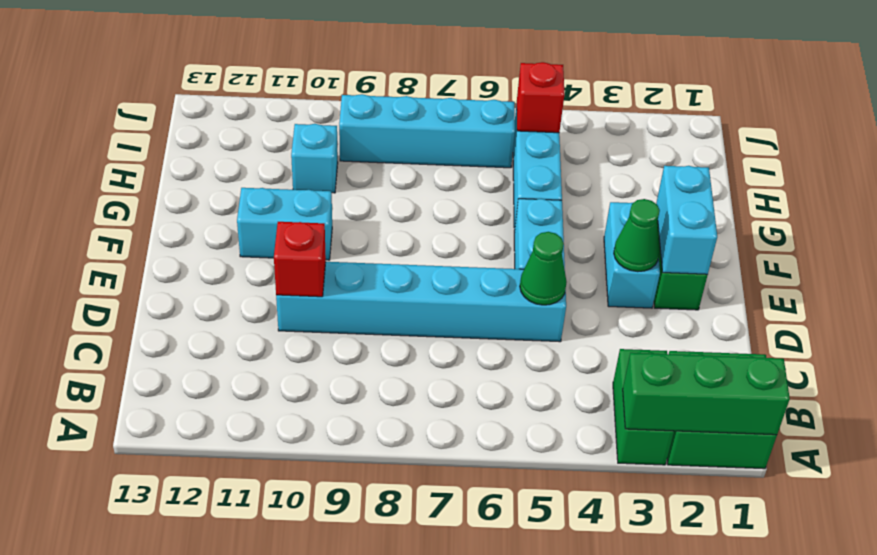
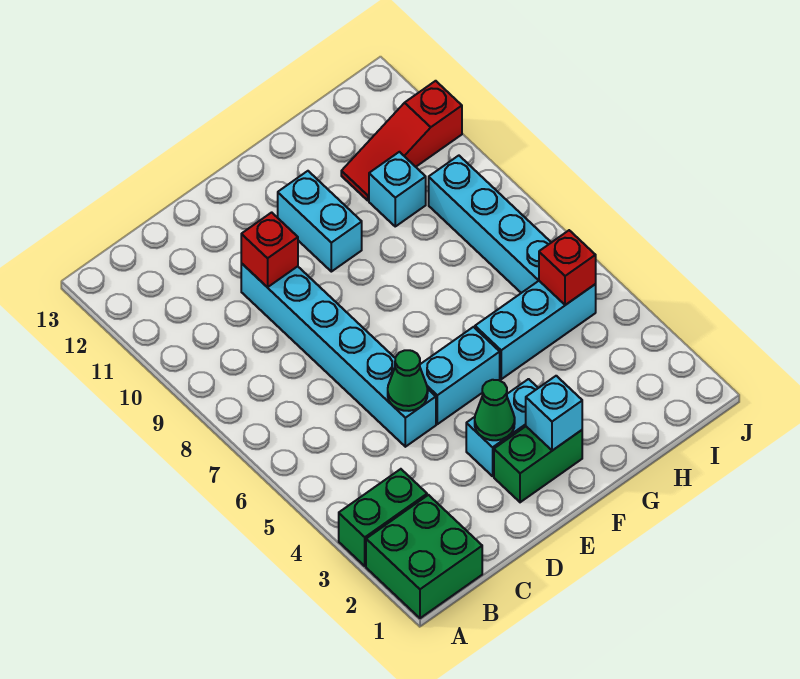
green brick A1:A3 level 2 -> none
cyan brick E2:F2 level 2 -> cyan brick F2 level 2
none -> red slope H11:J11 level 1 top J

